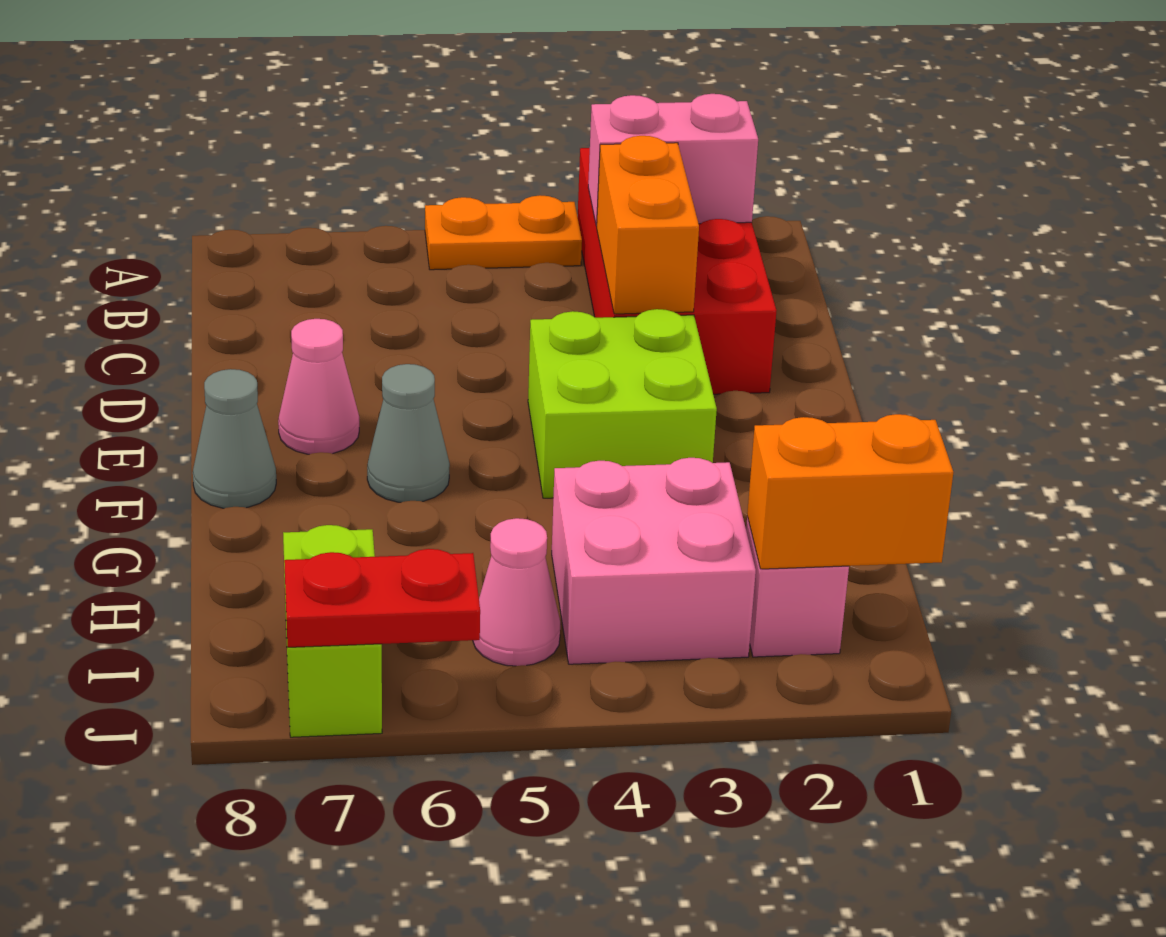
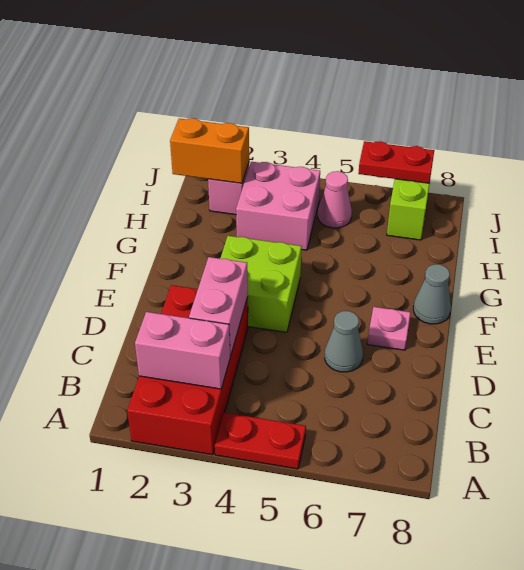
orange plate A4:A5 level 1 -> red plate A4:A5 level 1
orange brick C3:D3 level 2 -> pink brick C3:D3 level 2
pink cone E7 level 1 -> pink plate E7 level 1
grey cone F6 level 1 -> grey cone D6 level 1

